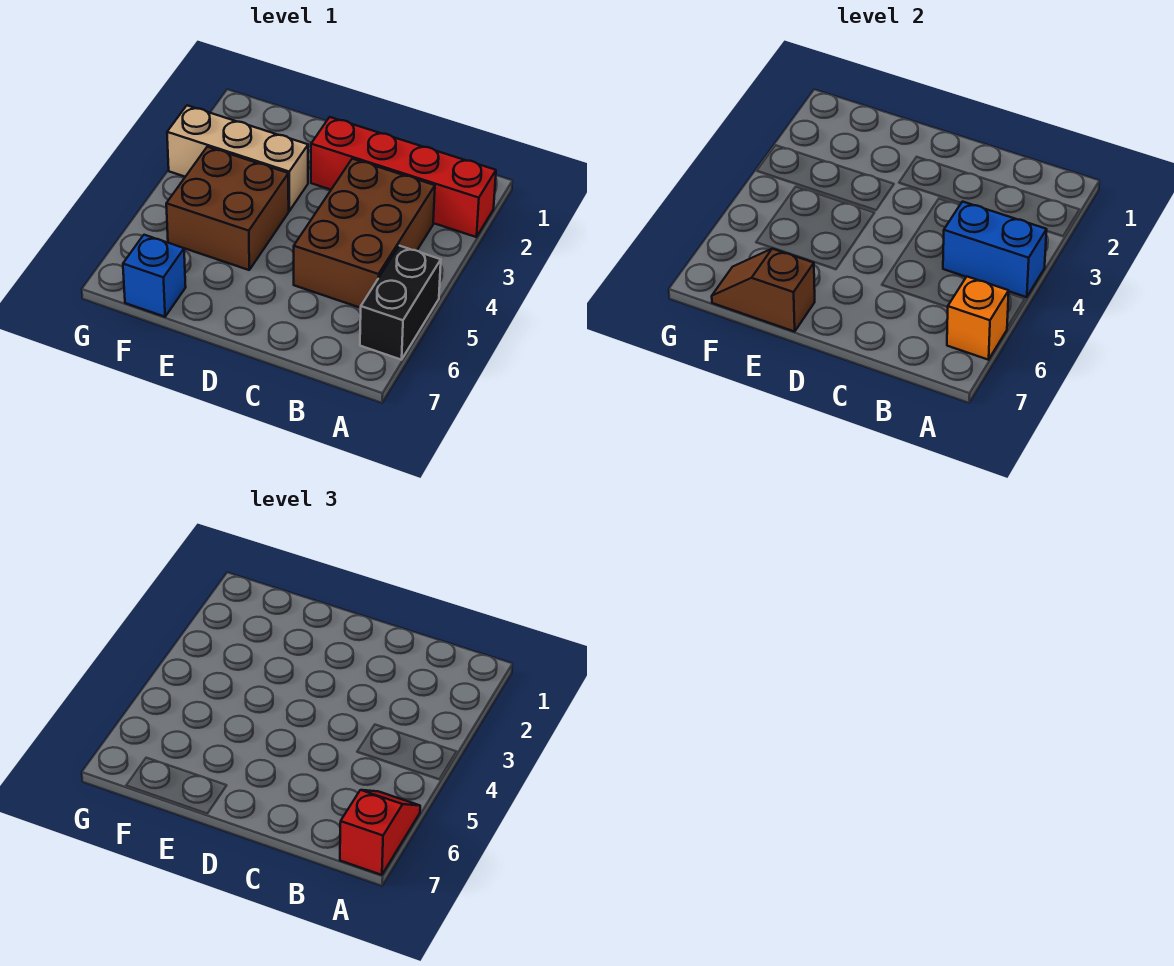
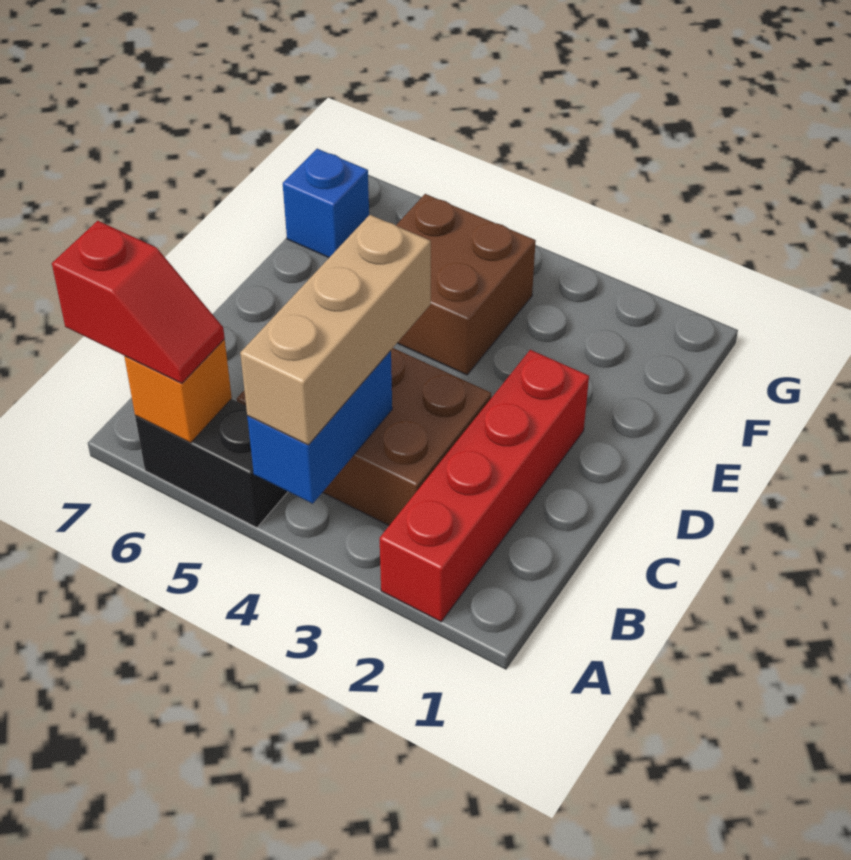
tan brick E3:G3 level 1 -> tan brick A4:C4 level 3
brown slope E7:F7 level 2 top E -> none

